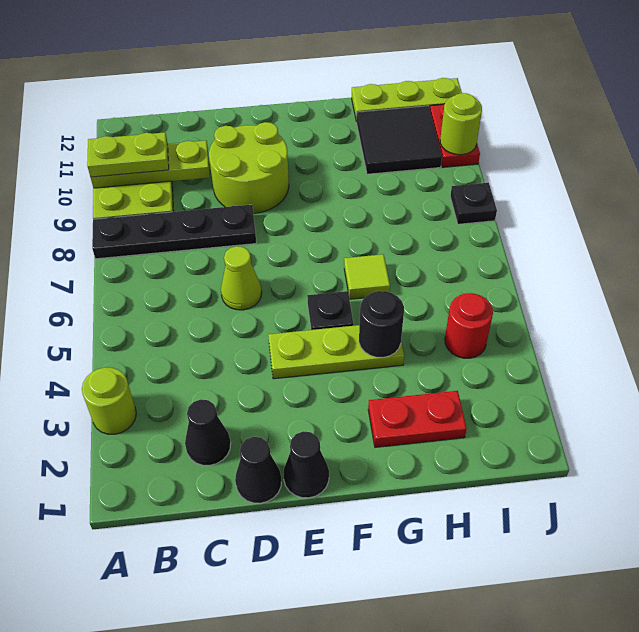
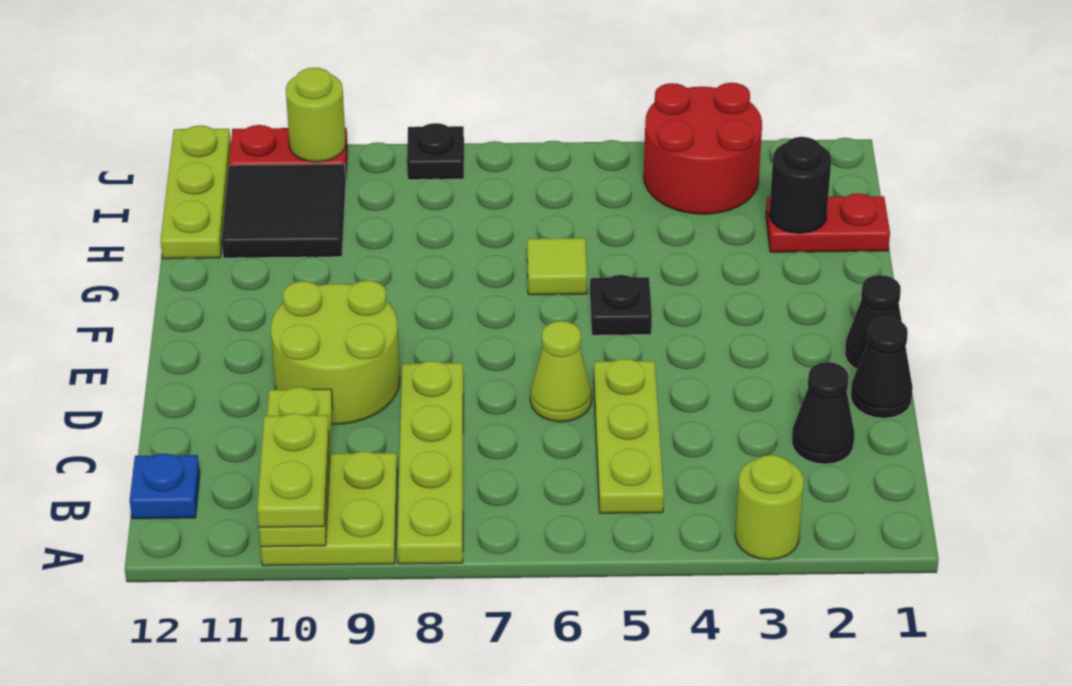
black plate A8:D8 level 1 -> lime plate A8:D8 level 1
none -> blue plate B12 level 1
lime plate E4:G4 level 1 -> lime plate B5:D5 level 1
red plate G2:H2 level 1 -> red plate H1:H2 level 1
black round brick G4 level 2 -> black round brick H2 level 2
red round brick I4 level 1 -> red round brick I3:J4 level 1

